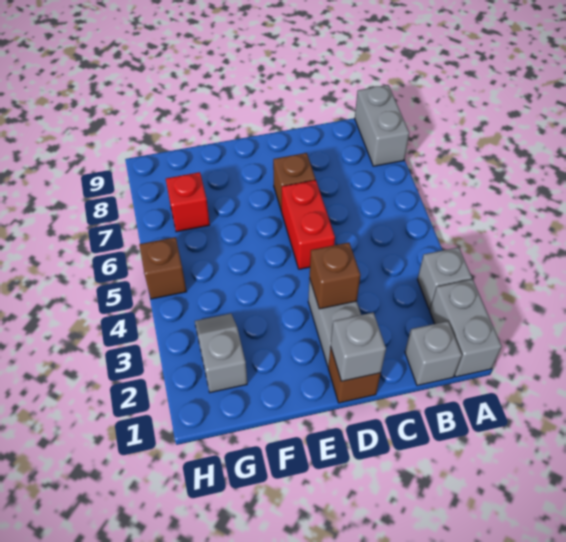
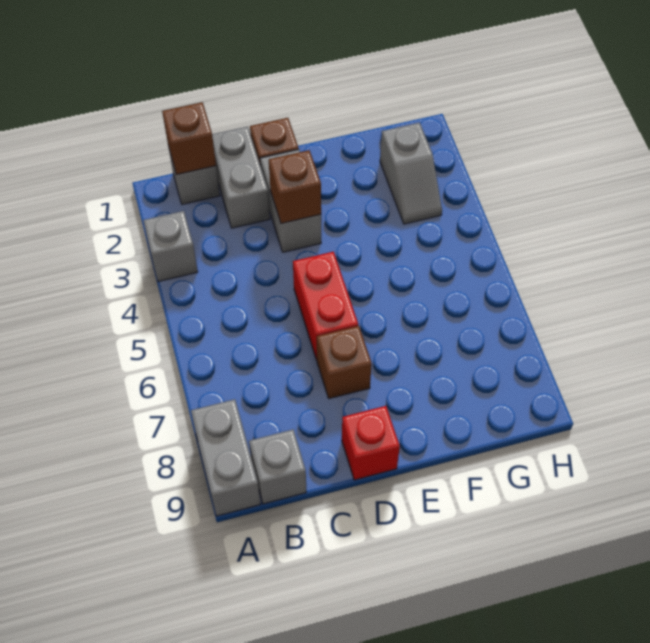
grey brick A1:A2 level 1 -> grey brick C1:C2 level 1
grey brick D1 level 2 -> grey brick B9 level 1
red brick G7 level 1 -> red brick D9 level 1
brown brick H5 level 1 -> brown brick B1 level 2

